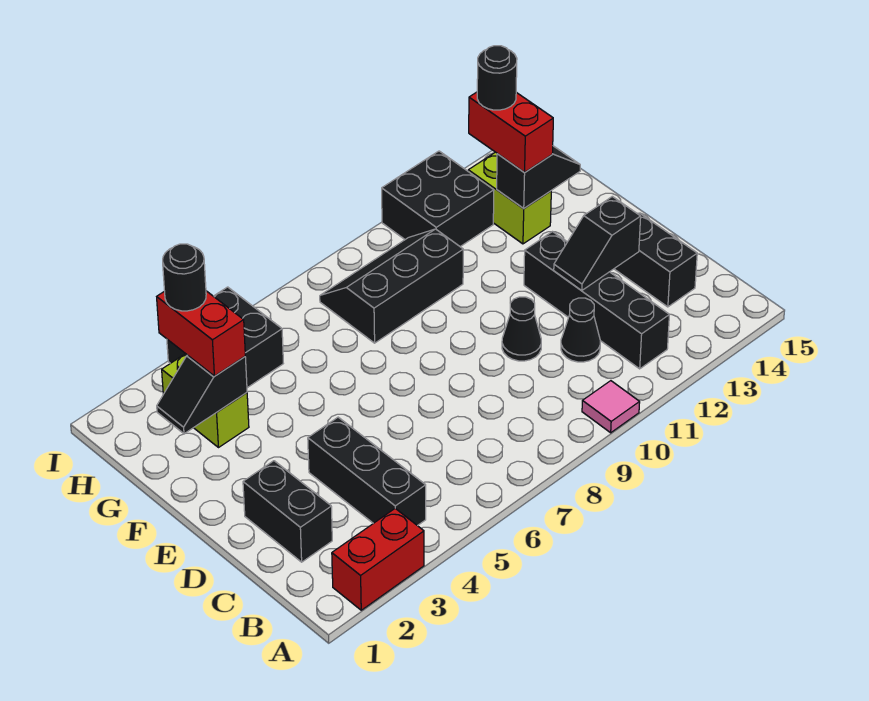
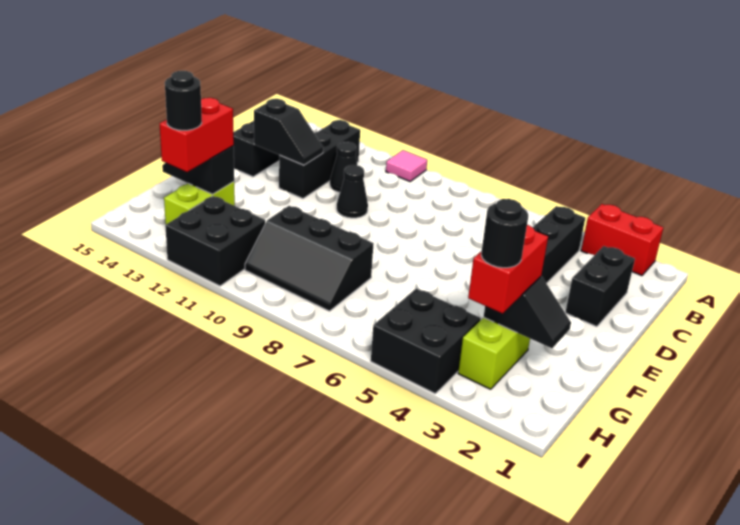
black brick B12:E12 level 1 -> black brick B12:D12 level 1

